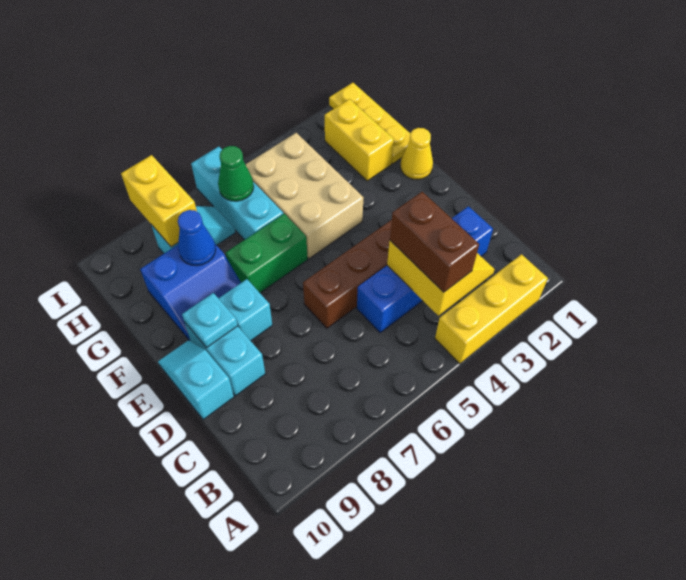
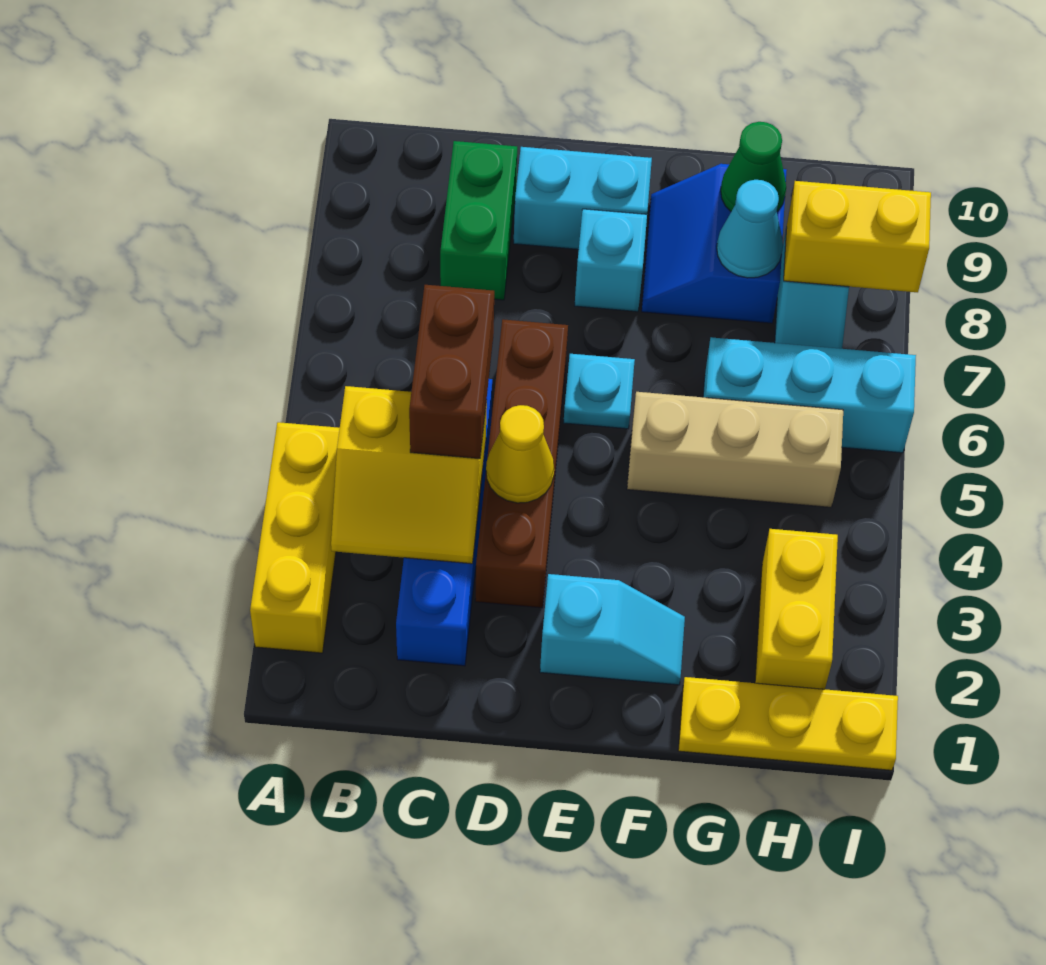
brown brick B4:C4 level 3 -> brown brick C4:C5 level 3
cyan slope D10:E10 level 1 top D -> cyan slope E2:F2 level 1 top E
cyan plate E9 level 2 -> cyan plate E6 level 1
yellow cone F1 level 1 -> yellow cone D4 level 2
tan brick F4:H5 level 1 -> tan brick F5:H5 level 1
green brick F6:F7 level 1 -> green brick C8:C9 level 1
yellow brick G2:H2 level 1 -> yellow brick H2:H3 level 1
blue cone G8 level 2 -> cyan cone G8 level 2
green cone H6 level 2 -> green cone G9 level 2

